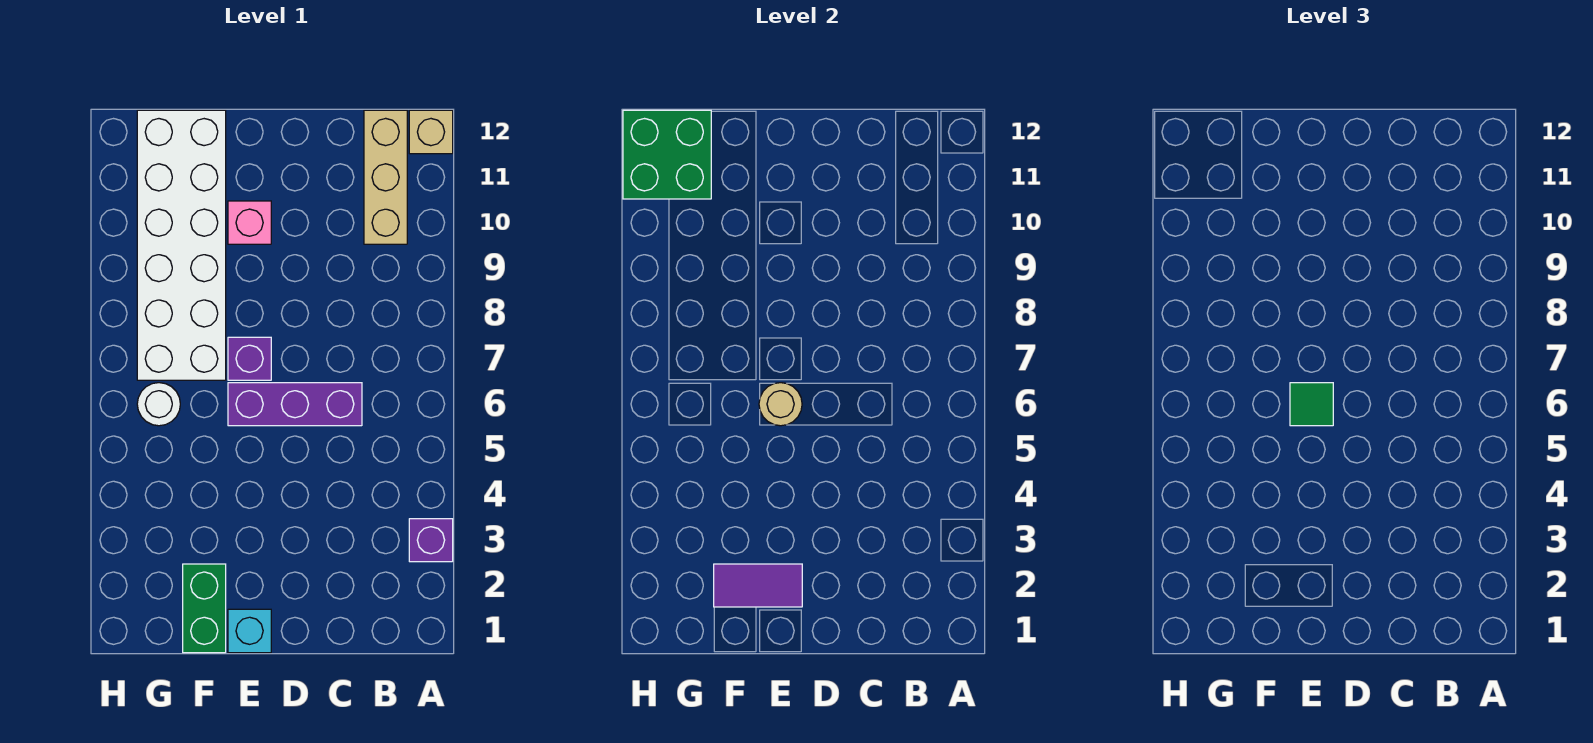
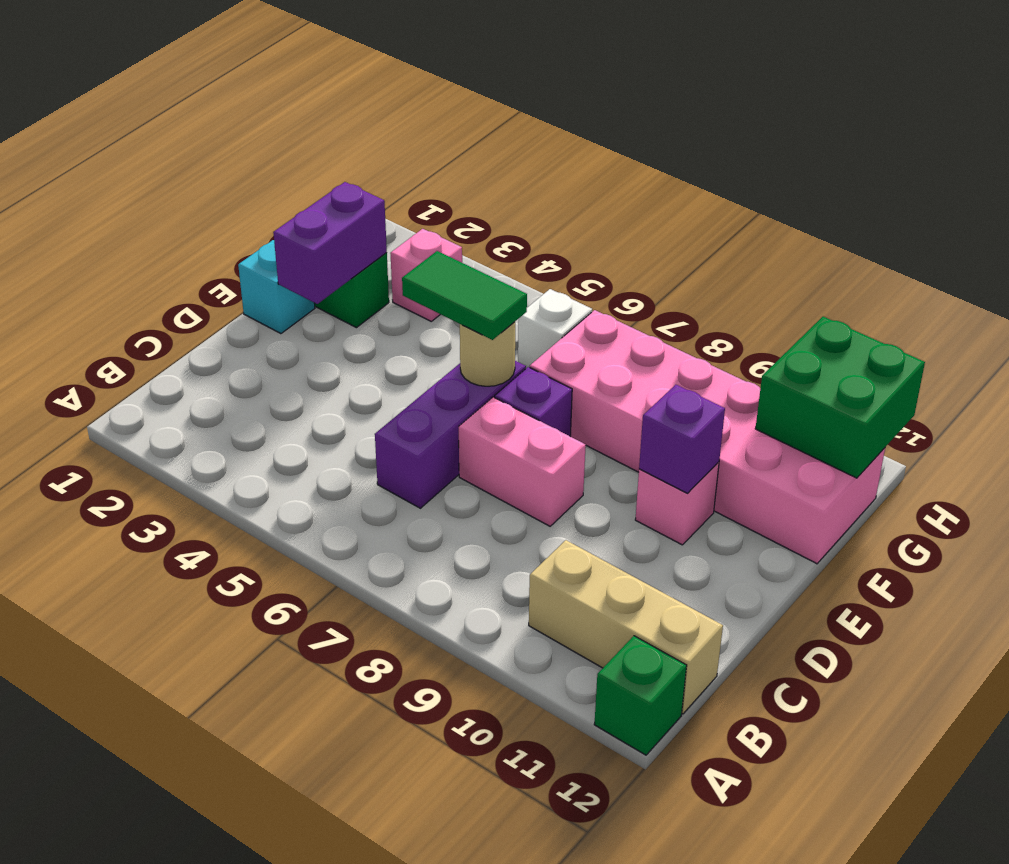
purple brick A3 level 1 -> purple brick E10 level 2
tan brick A12 level 1 -> green brick A12 level 1
none -> pink brick D7:D8 level 1
purple tile E2:F2 level 2 -> purple brick E2:F2 level 2
green tile E6 level 3 -> green tile E5:E6 level 3
white brick F7:G12 level 1 -> pink brick F7:G12 level 1
none -> pink brick G3 level 1
white round brick G6 level 1 -> white brick G6 level 1

